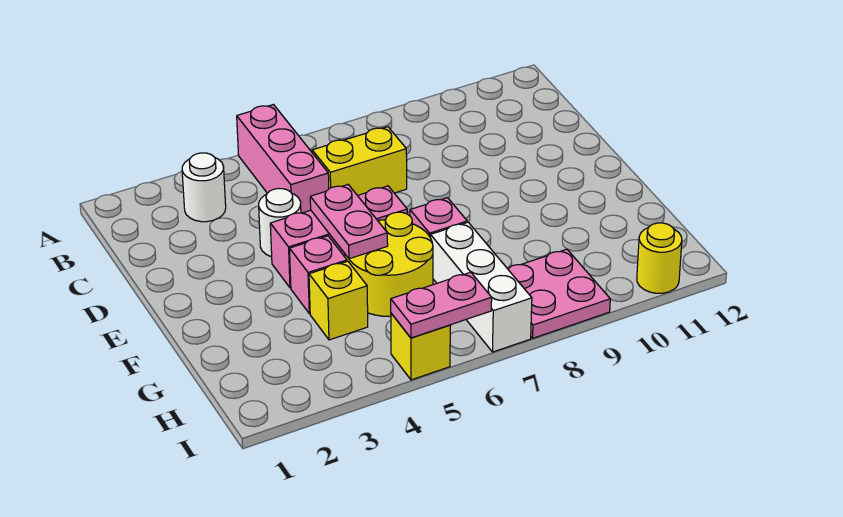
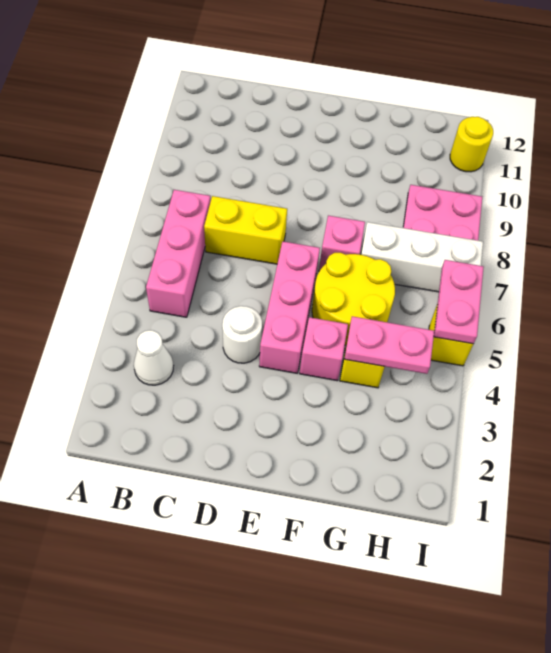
pink brick A5:C5 level 1 -> pink brick B5:B7 level 1
white round brick B3 level 1 -> white cone B3 level 1
yellow brick C6:C7 level 1 -> yellow brick C7:D7 level 1
pink plate E5:F5 level 2 -> pink plate G4:H4 level 2

